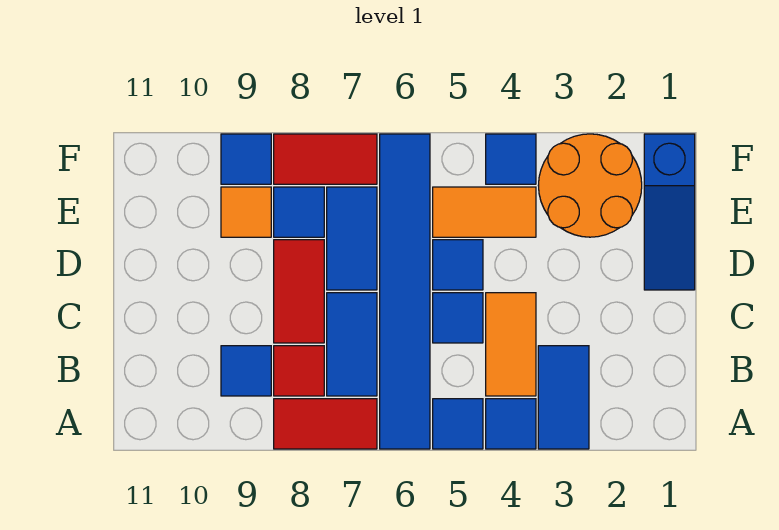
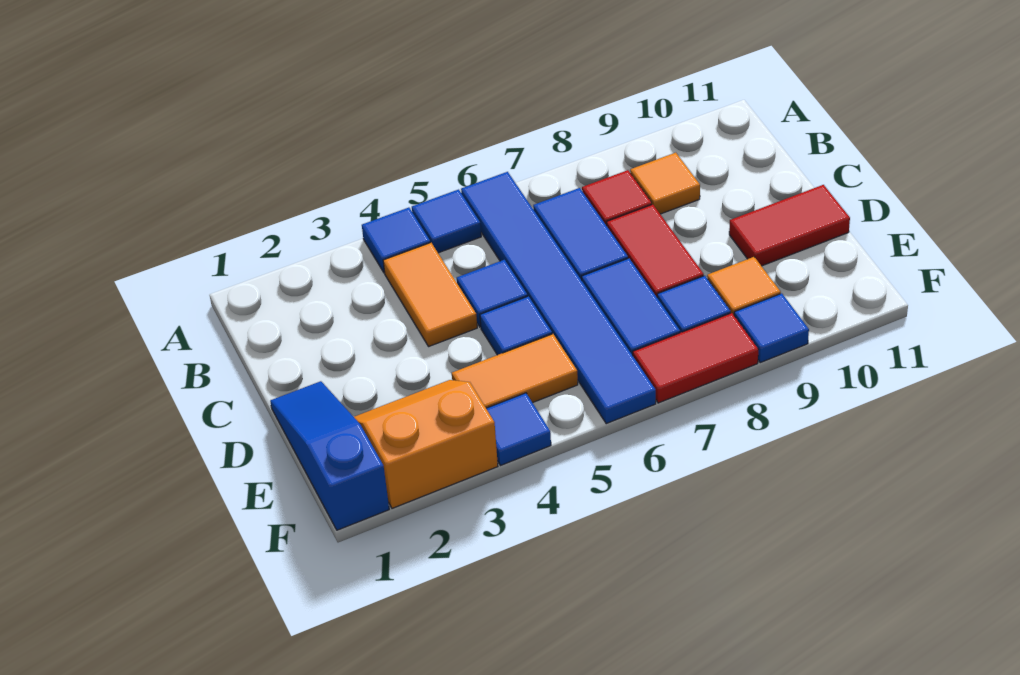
blue tile A3:B3 level 1 -> none
red tile A7:A8 level 1 -> red tile D10:D11 level 1
blue tile B9 level 1 -> orange tile B9 level 1
orange round brick E2:F3 level 1 -> orange slope E2:F3 level 1 top F

